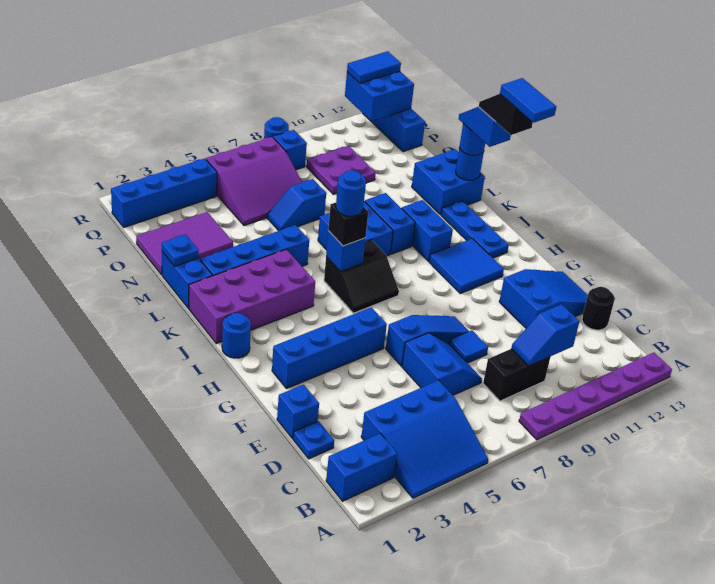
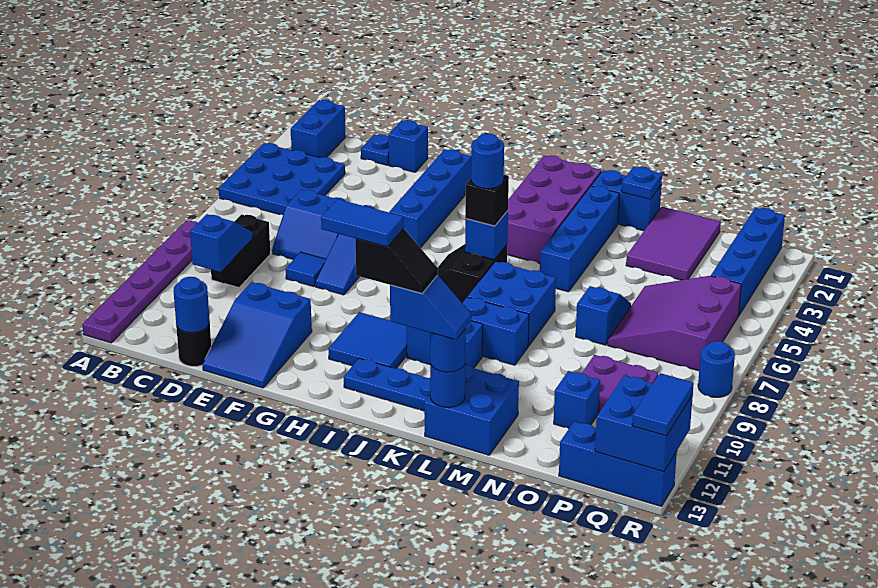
blue slope A3:C5 level 1 top C -> blue plate A3:C5 level 1
blue round brick I1 level 1 -> blue round brick D13 level 2
blue brick Q8 level 1 -> blue brick O11 level 1

